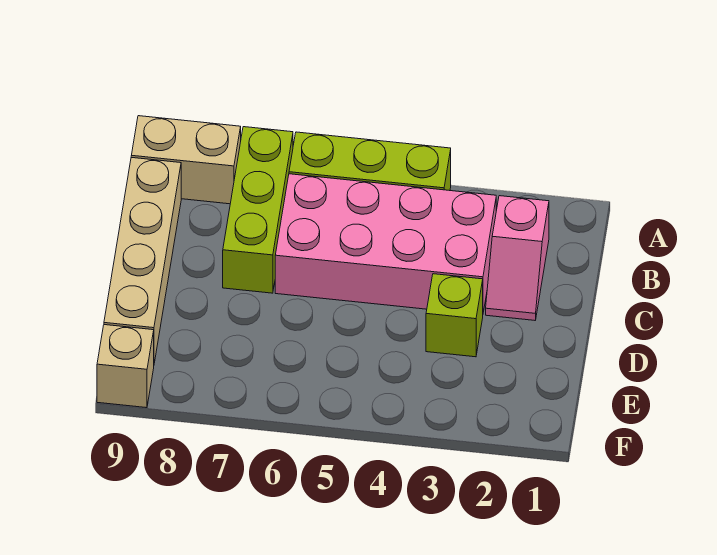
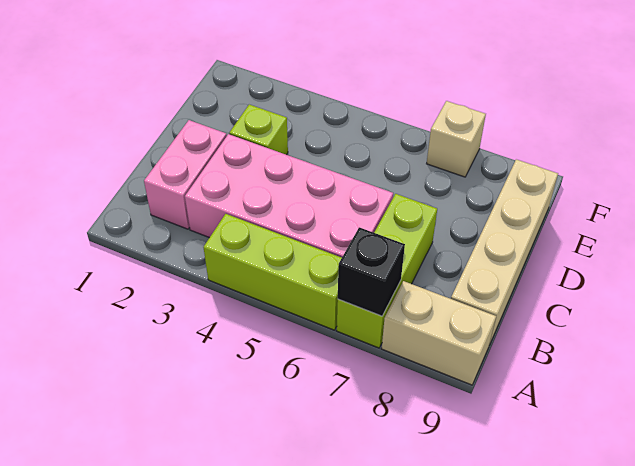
none -> black brick A7 level 2
pink slope B2:C2 level 1 top B -> pink brick B2:C2 level 1
tan brick F9 level 1 -> tan brick F7 level 1

